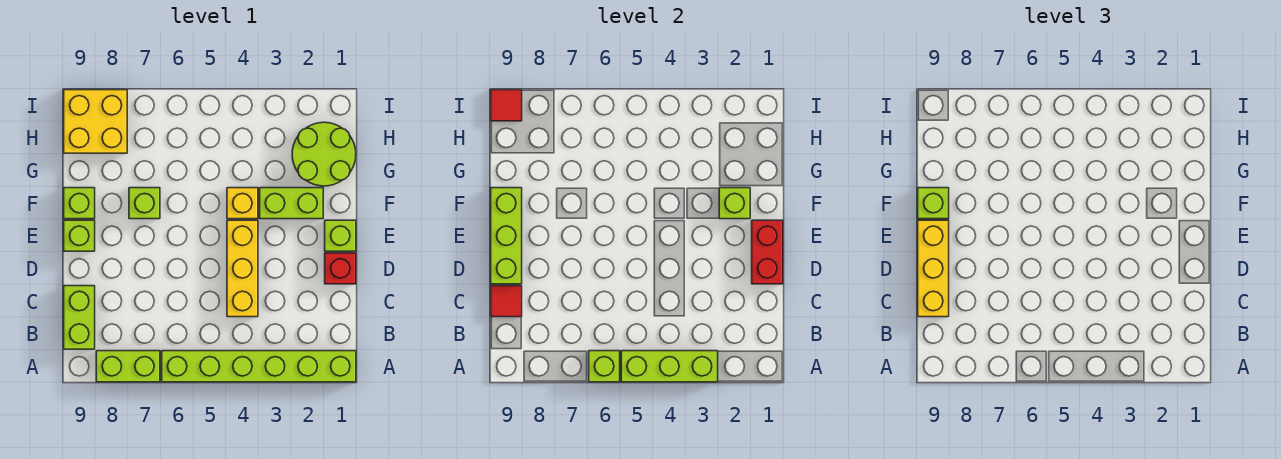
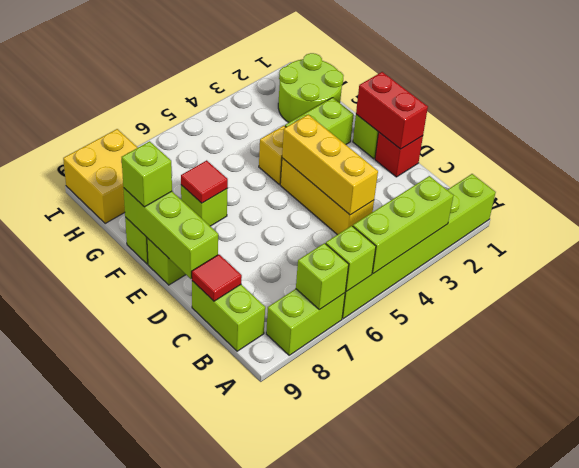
yellow brick C9:E9 level 3 -> yellow brick C4:E4 level 2
lime brick F2 level 2 -> lime brick A7 level 2
red tile I9 level 2 -> red tile F7 level 2

